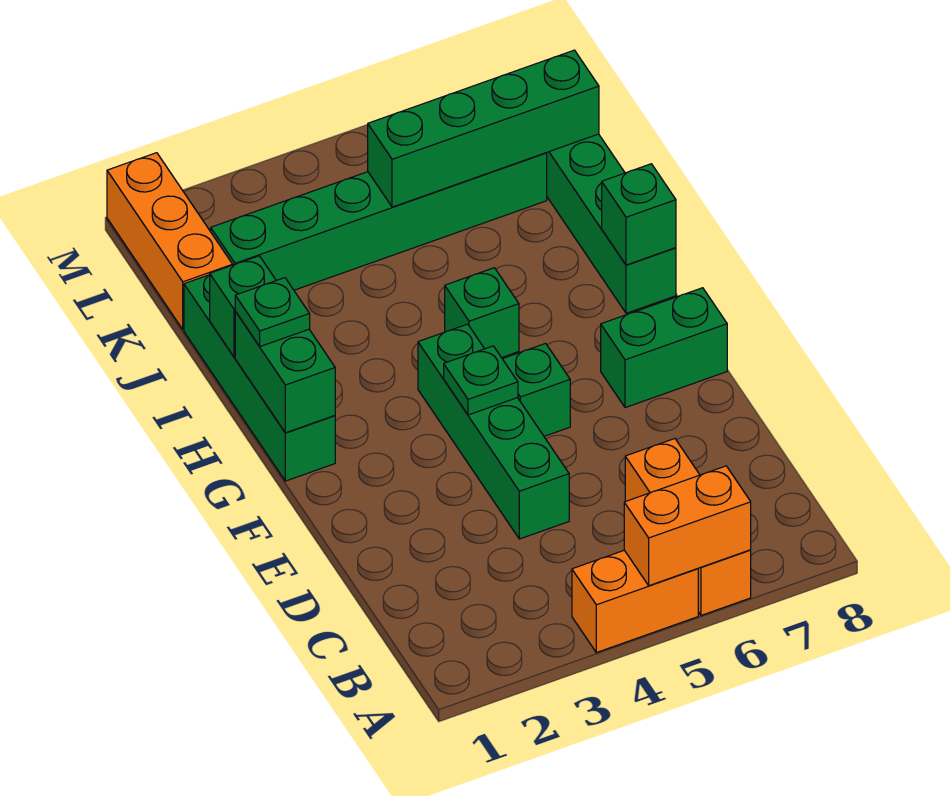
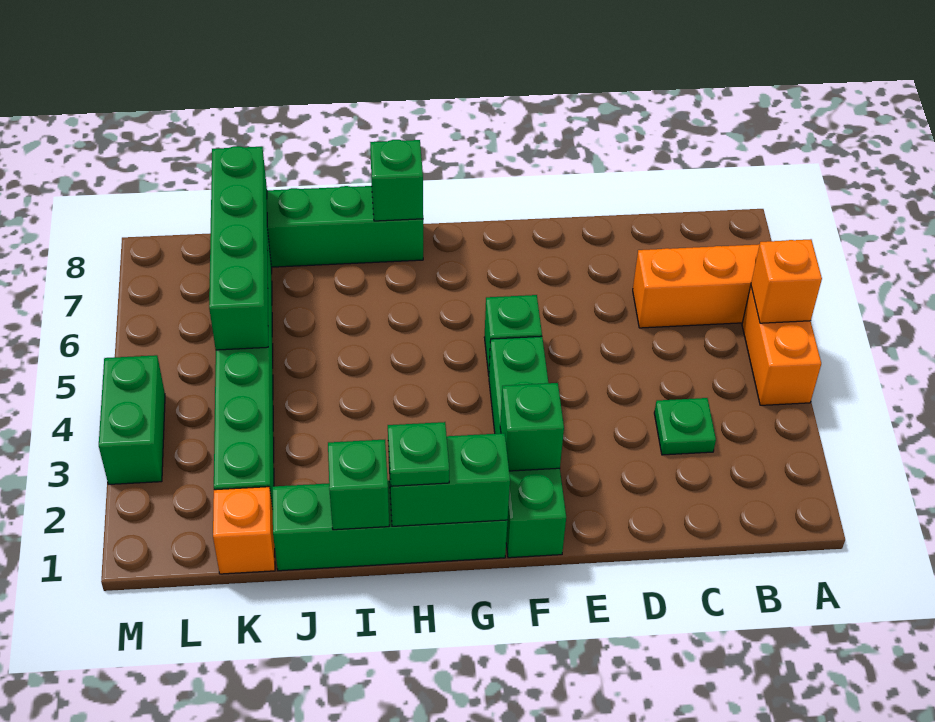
orange brick A5:A6 level 2 -> orange brick A5 level 2
green brick D4:G4 level 1 -> green brick F1:F4 level 1
green plate F4 level 2 -> green plate C3 level 1
green brick F7:F8 level 1 -> green brick M3:M4 level 1
green brick H5 level 1 -> green brick F2 level 2
orange brick K1:M1 level 1 -> orange brick K1 level 1

